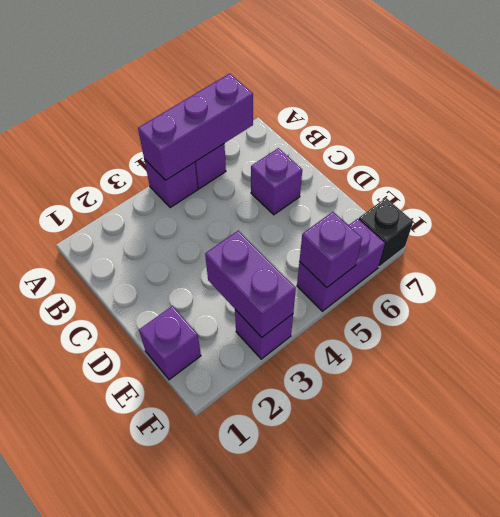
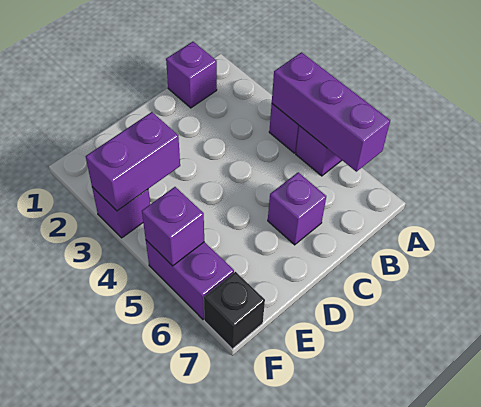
purple brick E1 level 1 -> purple brick B1 level 1

